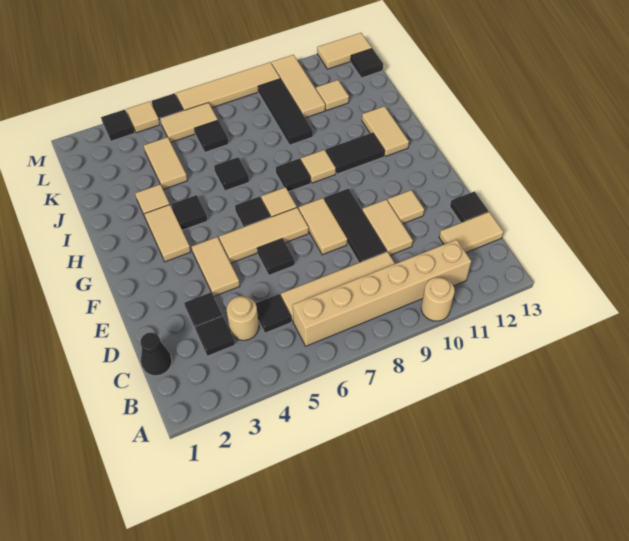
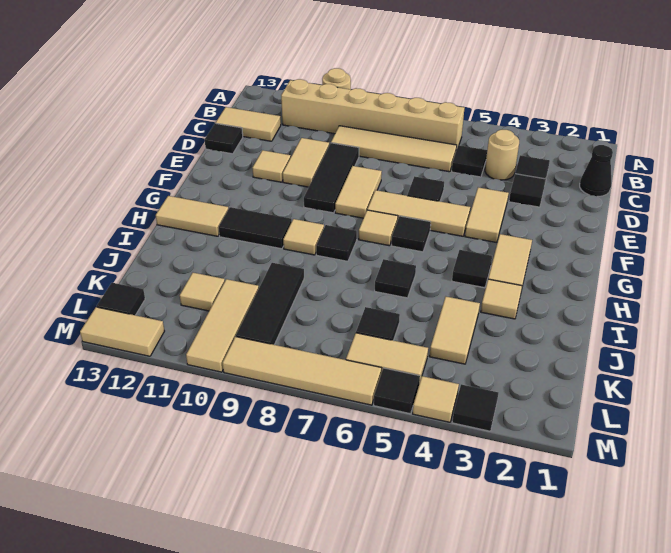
tan tile H12:I12 level 1 -> tan tile H12:H13 level 1

